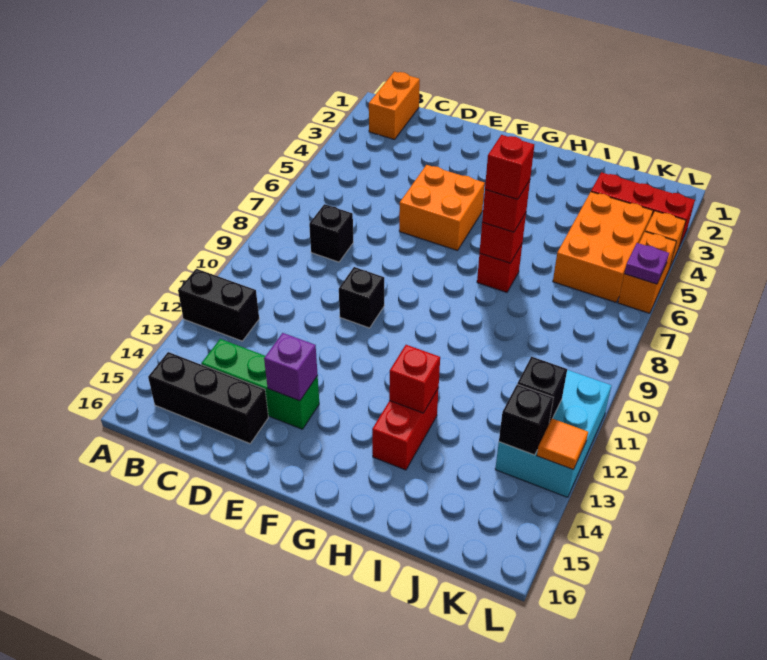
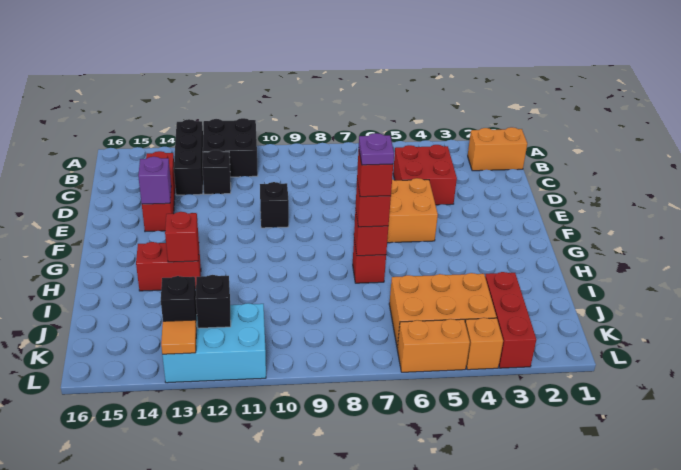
black brick A12:B12 level 1 -> black brick A11:B12 level 1
black brick B15:D15 level 1 -> black brick A13:C13 level 1
none -> red brick C4:D5 level 1
black brick C8 level 1 -> black brick C12 level 1
green brick C14:E14 level 1 -> red brick C14:E14 level 1
purple plate L6 level 2 -> purple plate H7 level 5

